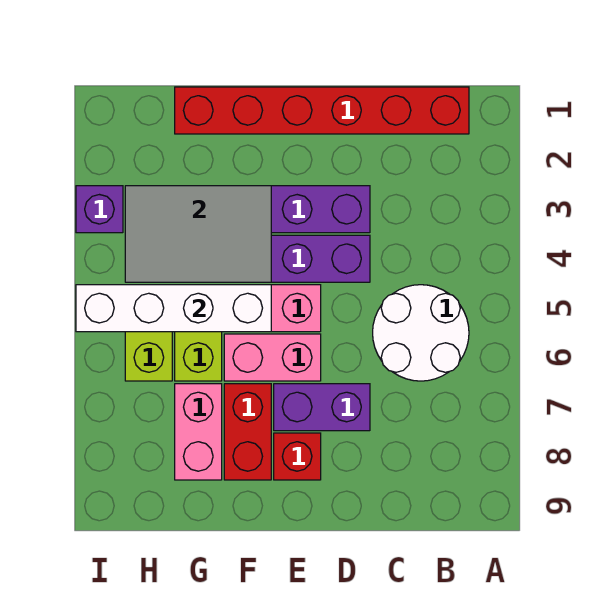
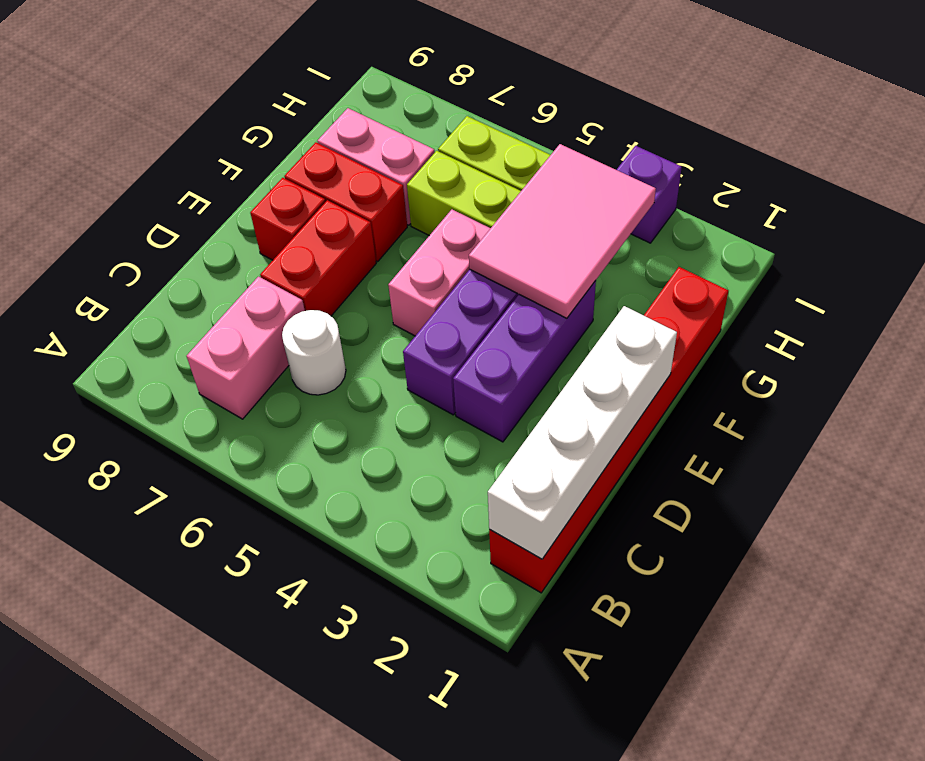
white round brick B5:C6 level 1 -> white round brick C6 level 1
purple brick D7:E7 level 1 -> red brick D7:E7 level 1
pink brick E6:F6 level 1 -> pink brick B7:C7 level 1
grey tile F3:H4 level 2 -> pink tile F3:H4 level 2
white brick F5:I5 level 2 -> white brick B1:E1 level 2

